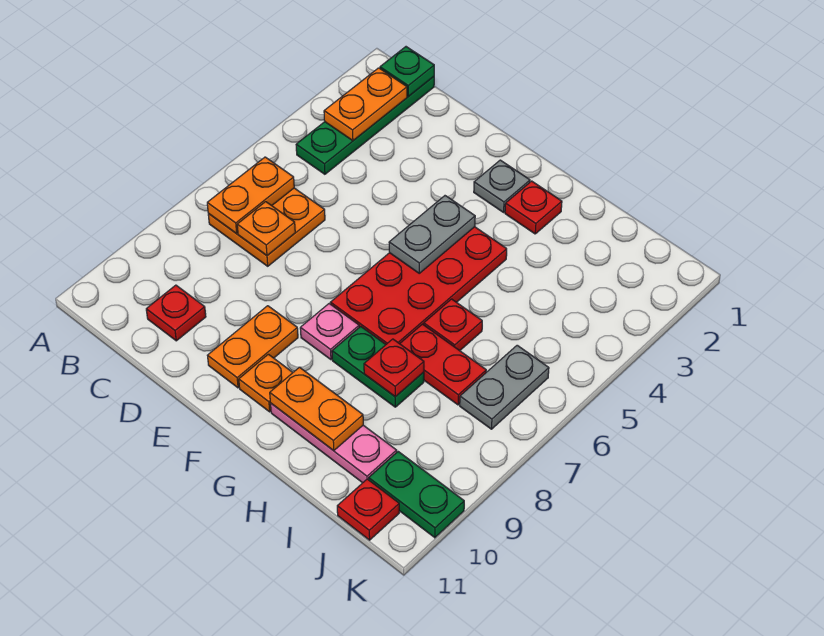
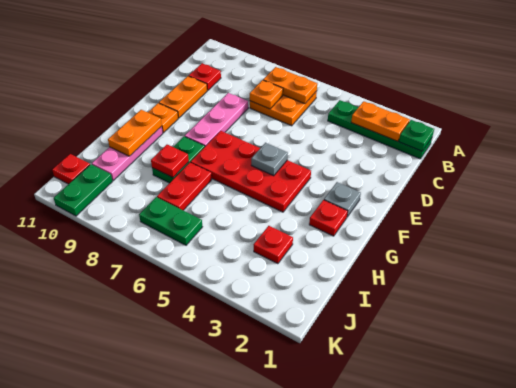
orange plate E9:E10 level 1 -> orange plate D10:E10 level 1
grey plate F4:F5 level 2 -> grey plate F5 level 2
pink plate F8 level 1 -> pink plate D8:F8 level 1
red plate H6 level 1 -> red plate I3 level 1
grey plate J6:J7 level 1 -> green plate J6:J7 level 1

